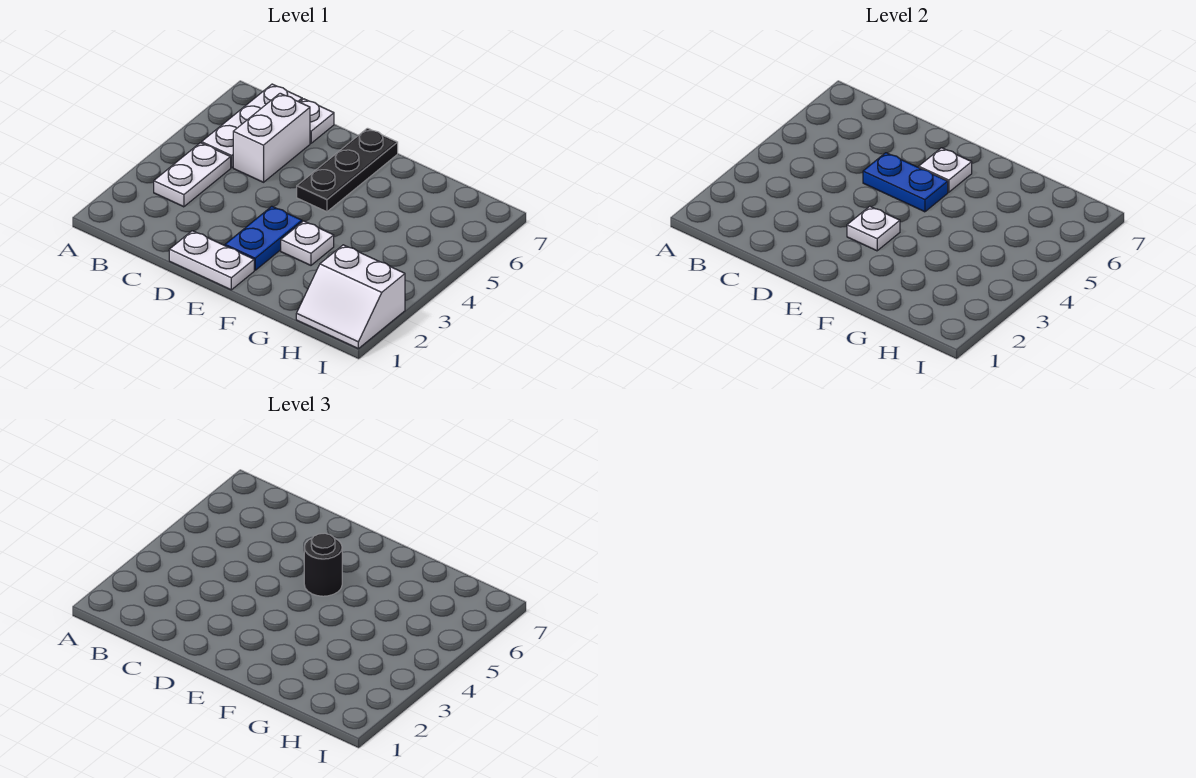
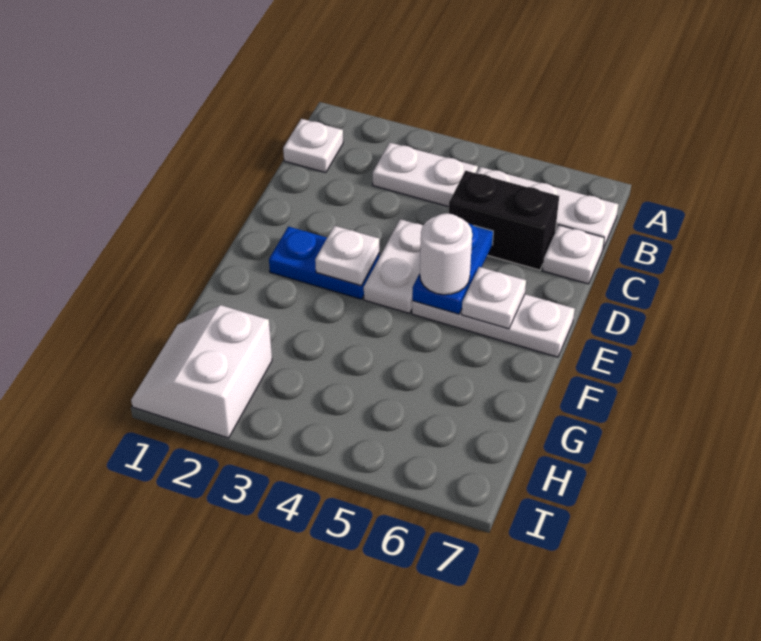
white brick C5:C6 level 1 -> black brick C5:C6 level 1
white plate D1:E1 level 1 -> white plate D4:E4 level 1
black plate E5:E7 level 1 -> white plate E5:E7 level 1
black round brick E5 level 3 -> white round brick E5 level 3
white plate F3 level 1 -> white plate B1 level 1

